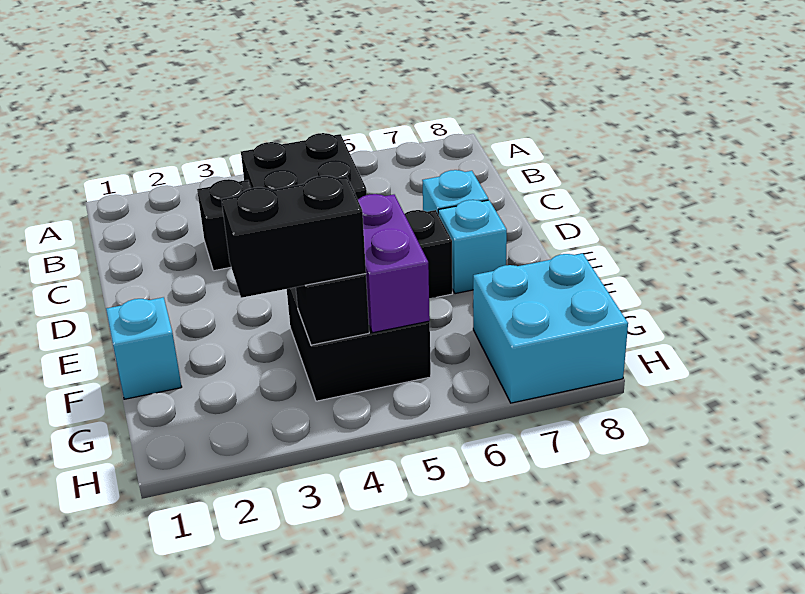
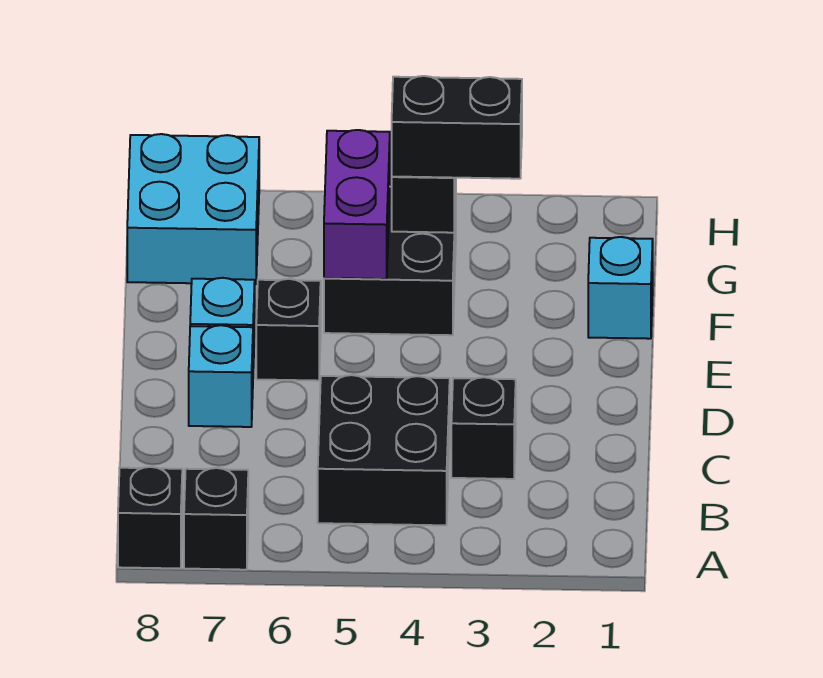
none -> black brick A7 level 1
none -> black brick A8 level 1

